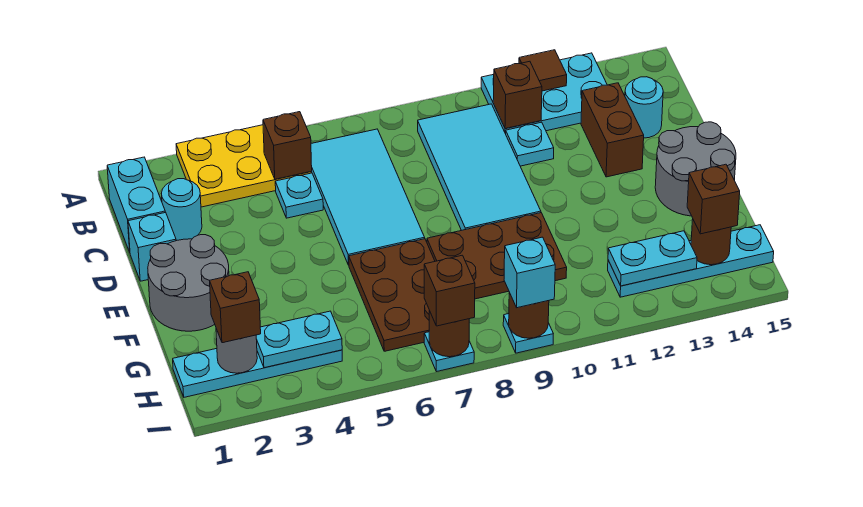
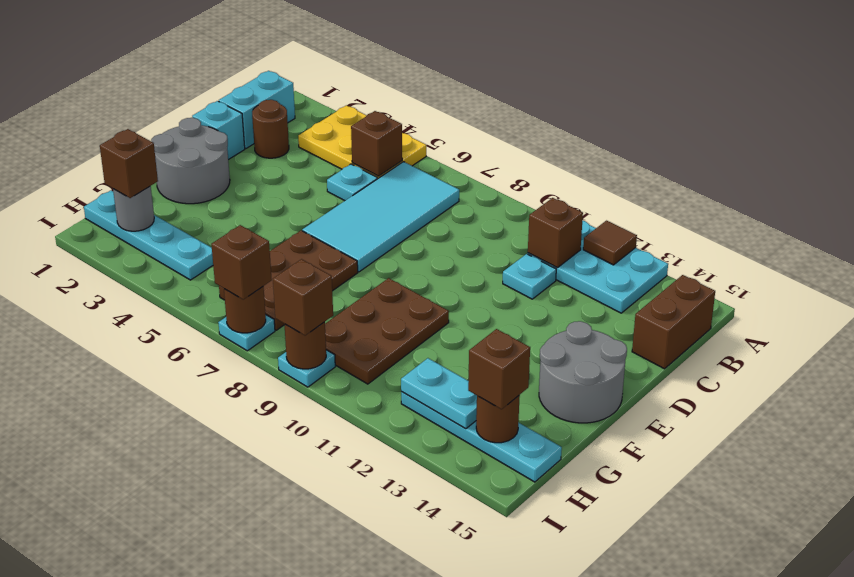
cyan tile B9:E10 level 1 -> none
cyan round brick C2 level 1 -> brown round brick C2 level 1
brown brick C13:D13 level 1 -> brown brick B15:C15 level 1
cyan round brick C14 level 1 -> none
brown plate F8:G10 level 1 -> brown plate F9:H10 level 1
cyan plate H3:H4 level 2 -> none
cyan brick I9 level 3 -> brown brick I9 level 3

